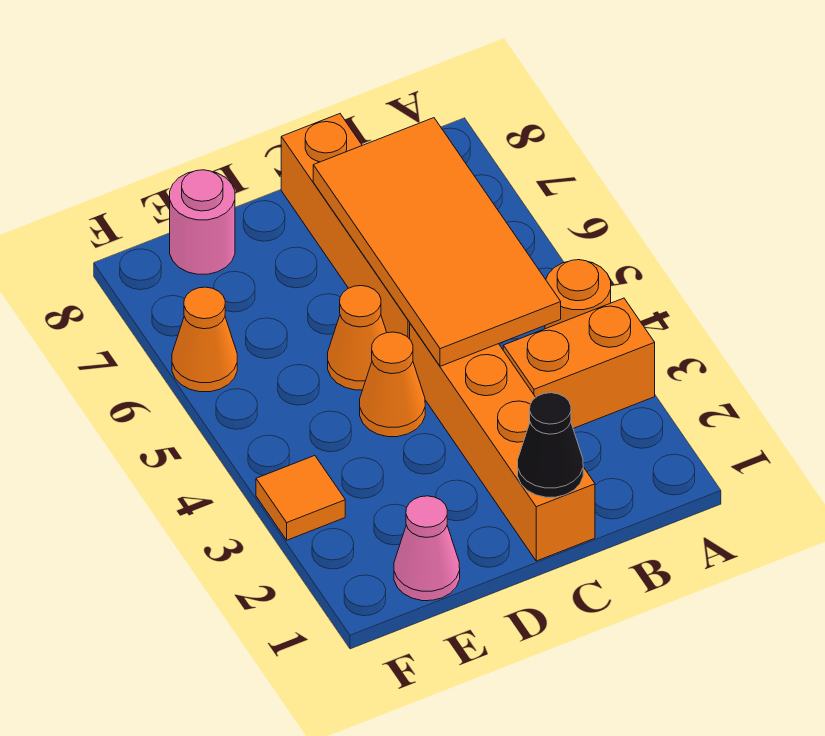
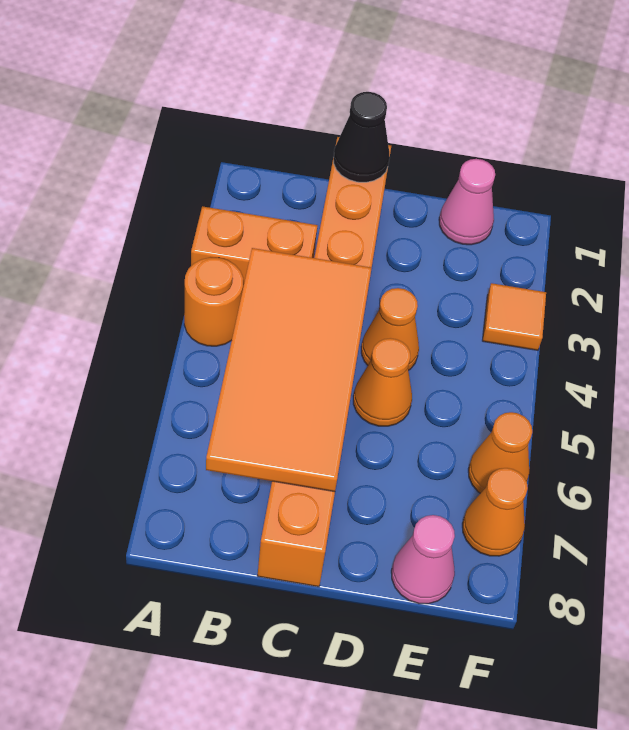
pink round brick E8 level 1 -> pink cone E8 level 1
none -> orange cone F7 level 1

